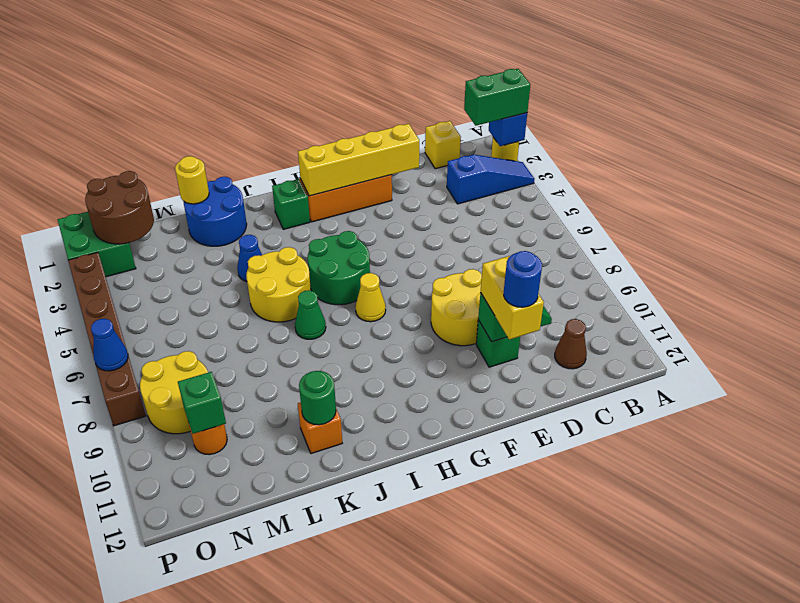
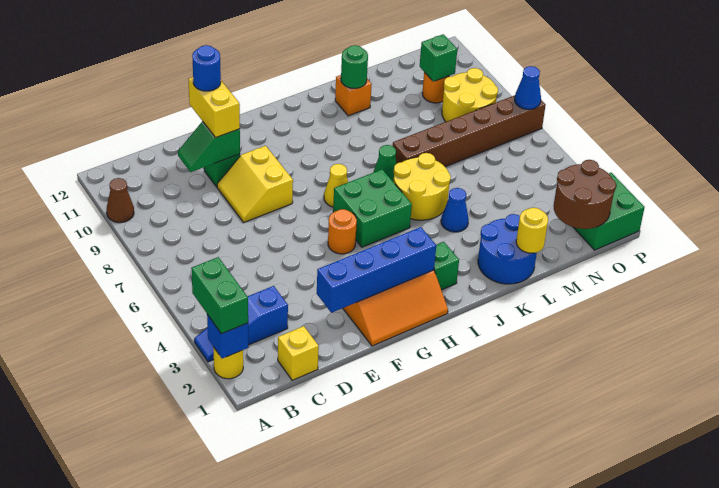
green brick A2:B2 level 3 -> green brick A2:A3 level 3
brown cone C11 level 1 -> brown cone A10 level 1
yellow brick E2:H2 level 2 -> blue brick E2:H2 level 2
yellow round brick E8:F9 level 1 -> yellow slope E8:F9 level 1 top F
none -> orange round brick G5 level 1
green round brick H5:I6 level 1 -> green brick H5:I6 level 1
brown brick P3:P8 level 1 -> brown brick K7:P7 level 1

